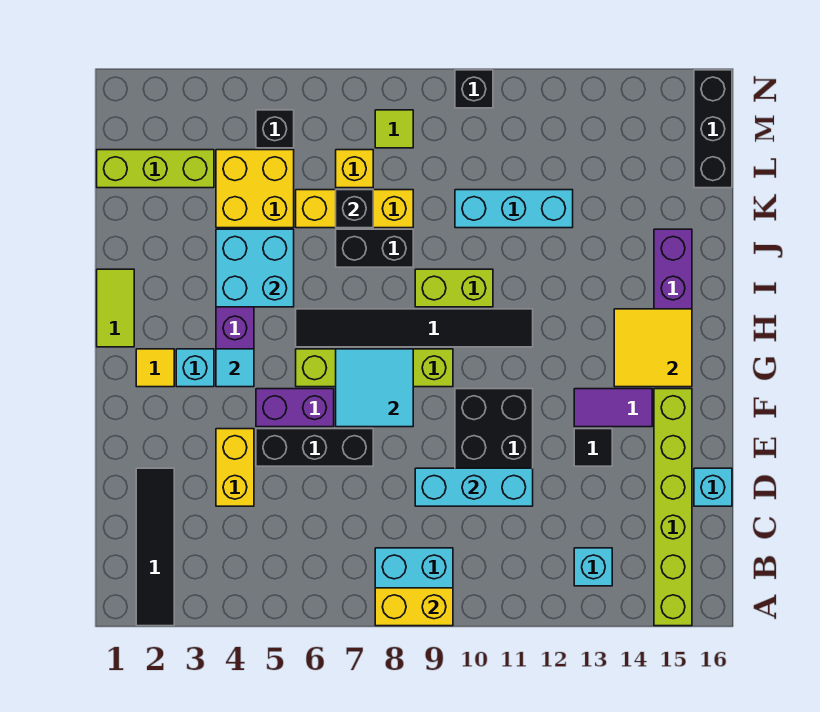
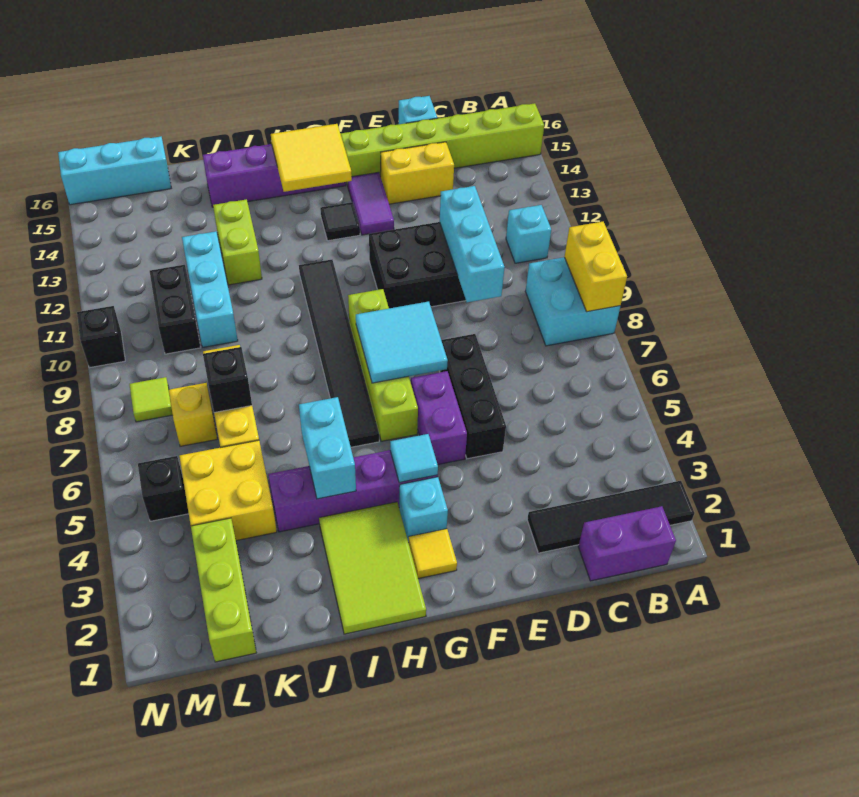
none -> purple brick B1:C1 level 1
cyan brick B13 level 1 -> cyan brick B11 level 1
yellow brick D4:E4 level 1 -> yellow brick D14:E14 level 1
black tile E13 level 1 -> black tile G13 level 1
lime tile H1:I1 level 1 -> lime tile H1:I3 level 1
cyan brick I4:J5 level 2 -> cyan brick I4:I5 level 2
lime brick I9:I10 level 1 -> lime brick J12:J13 level 1
black brick J7:J8 level 1 -> black brick L10:L11 level 1
black brick L16:N16 level 1 -> cyan brick L16:N16 level 1

